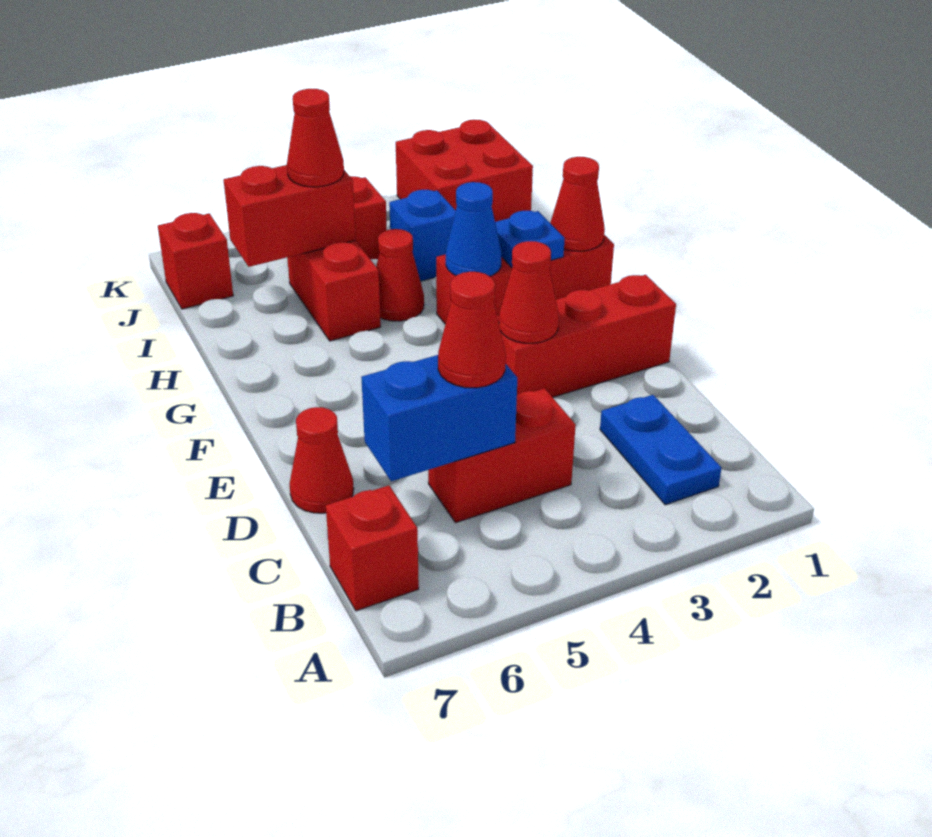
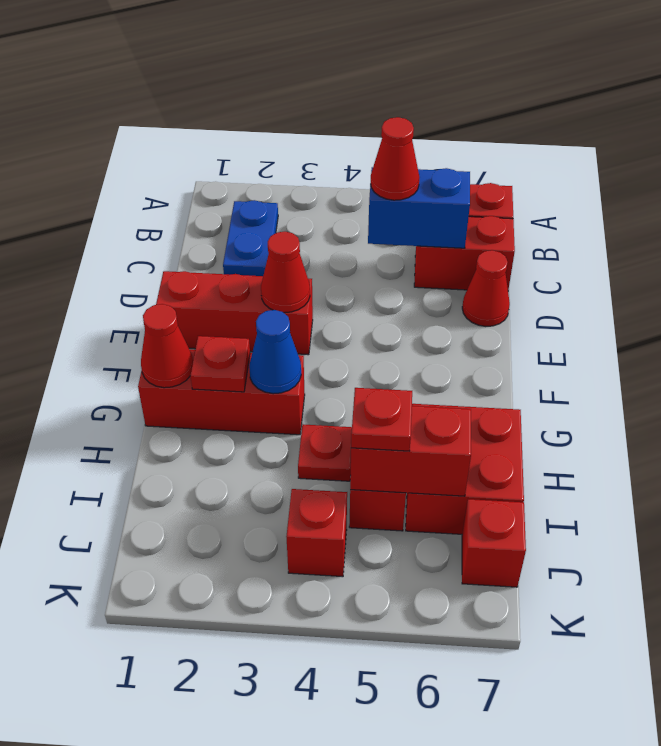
red brick C4:C5 level 1 -> red brick C6:C7 level 1
blue plate G2 level 2 -> red plate G2 level 2
red cone H4 level 1 -> red plate H4 level 1
blue brick I3 level 1 -> none
red cone I5 level 3 -> red plate I5 level 3
red brick J1:K2 level 1 -> red brick H6:I7 level 1

